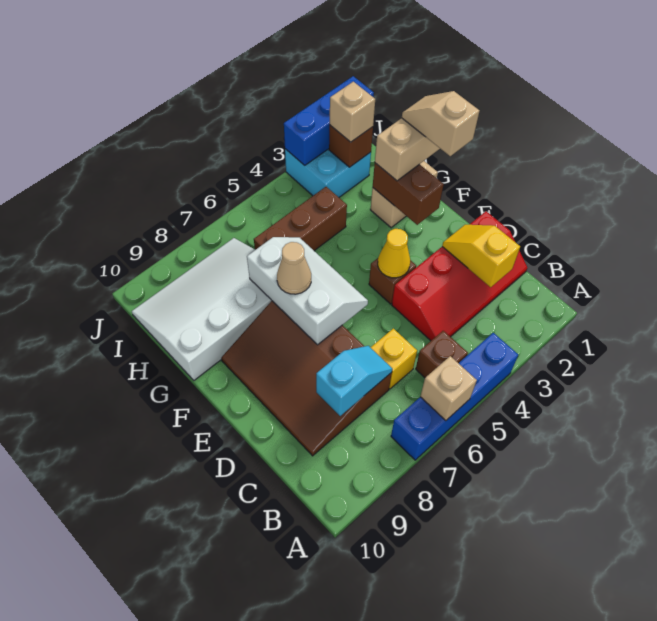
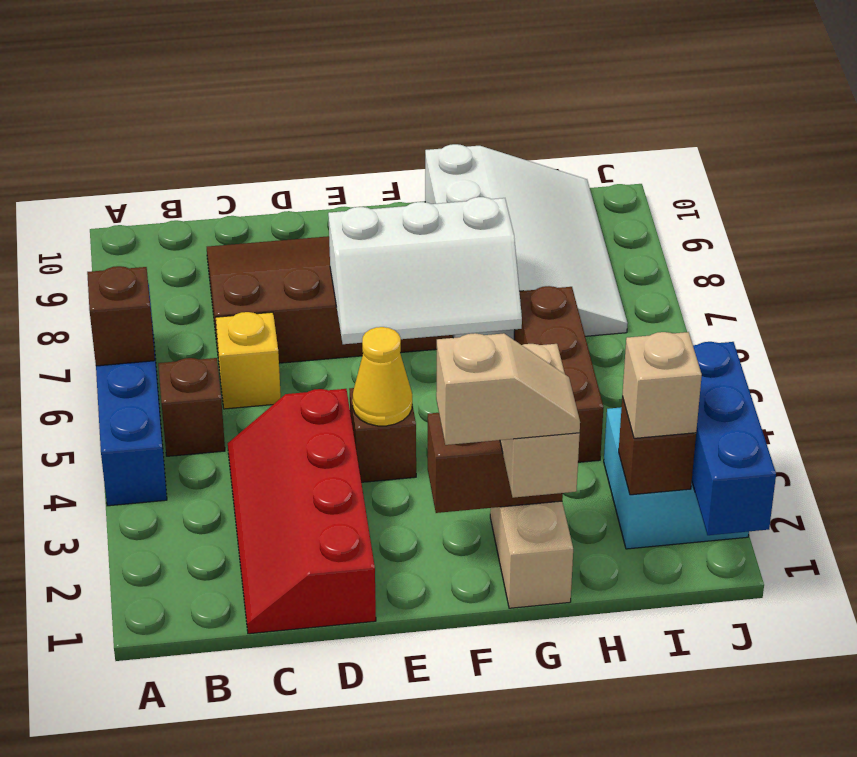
tan brick A6 level 2 -> brown brick A6 level 2
yellow slope C2:D2 level 2 top C -> none
cyan slope C7:C8 level 2 top 8 -> none
tan cone F7 level 3 -> none

